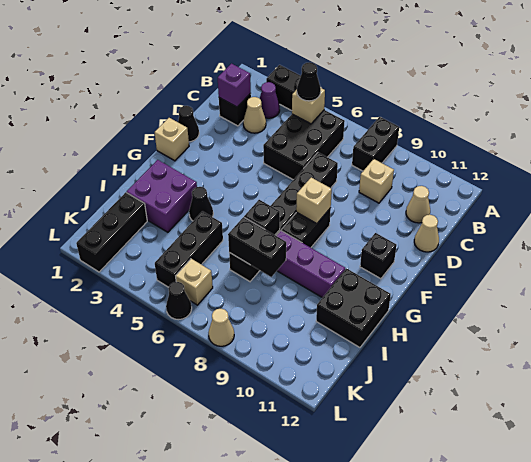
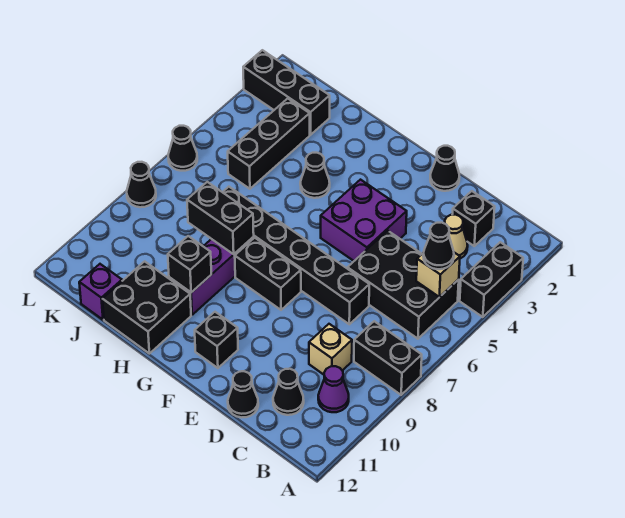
purple cone B3 level 1 -> purple cone B10 level 1
purple brick C2 level 2 -> purple brick J12 level 1
tan cone C11 level 1 -> black cone C11 level 1
tan cone D12 level 1 -> black cone D12 level 1
tan brick F1 level 1 -> none
tan brick F8 level 2 -> none
purple brick H2:I3 level 1 -> purple brick E4:F5 level 1
black brick H7 level 2 -> black brick H10 level 2
black brick I5:K5 level 1 -> black brick J3:J5 level 1
black brick I7:I8 level 2 -> black brick H8:I8 level 2
tan brick K6 level 1 -> none
tan cone L8 level 1 -> black cone L8 level 1

